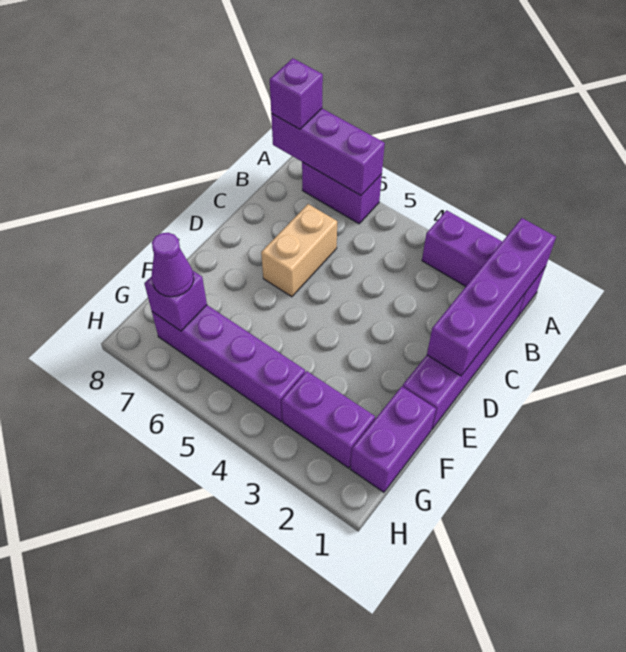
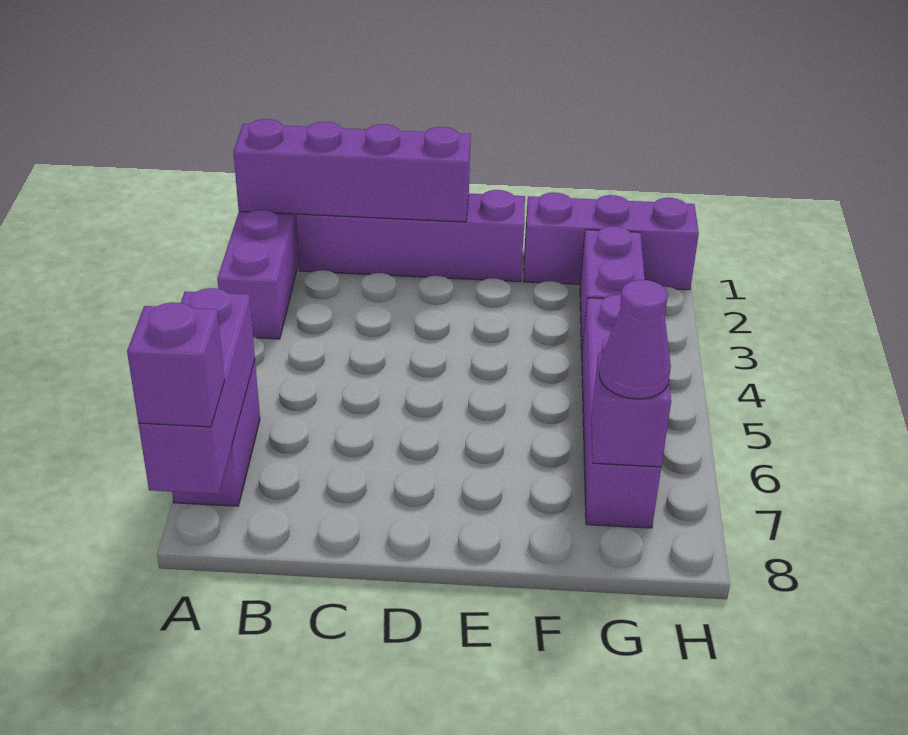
tan brick C6:D6 level 1 -> none
purple brick F1:G1 level 1 -> purple brick F1:H1 level 1

